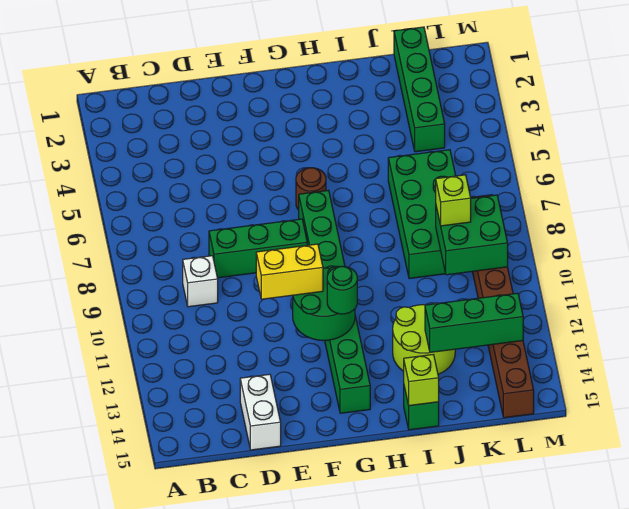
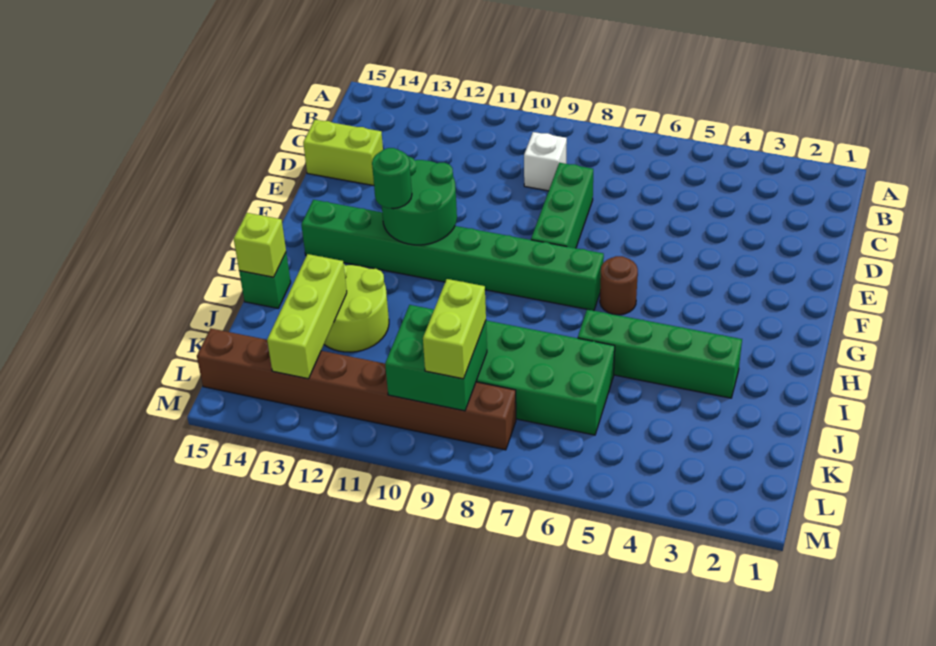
white brick D14:D15 level 1 -> lime brick D14:D15 level 1
yellow brick E11:F11 level 3 -> none
green brick J13:L13 level 2 -> lime brick J13:L13 level 2
green brick K1:K4 level 1 -> green brick I3:I6 level 1
lime brick K9 level 3 -> lime brick K9:L9 level 3

